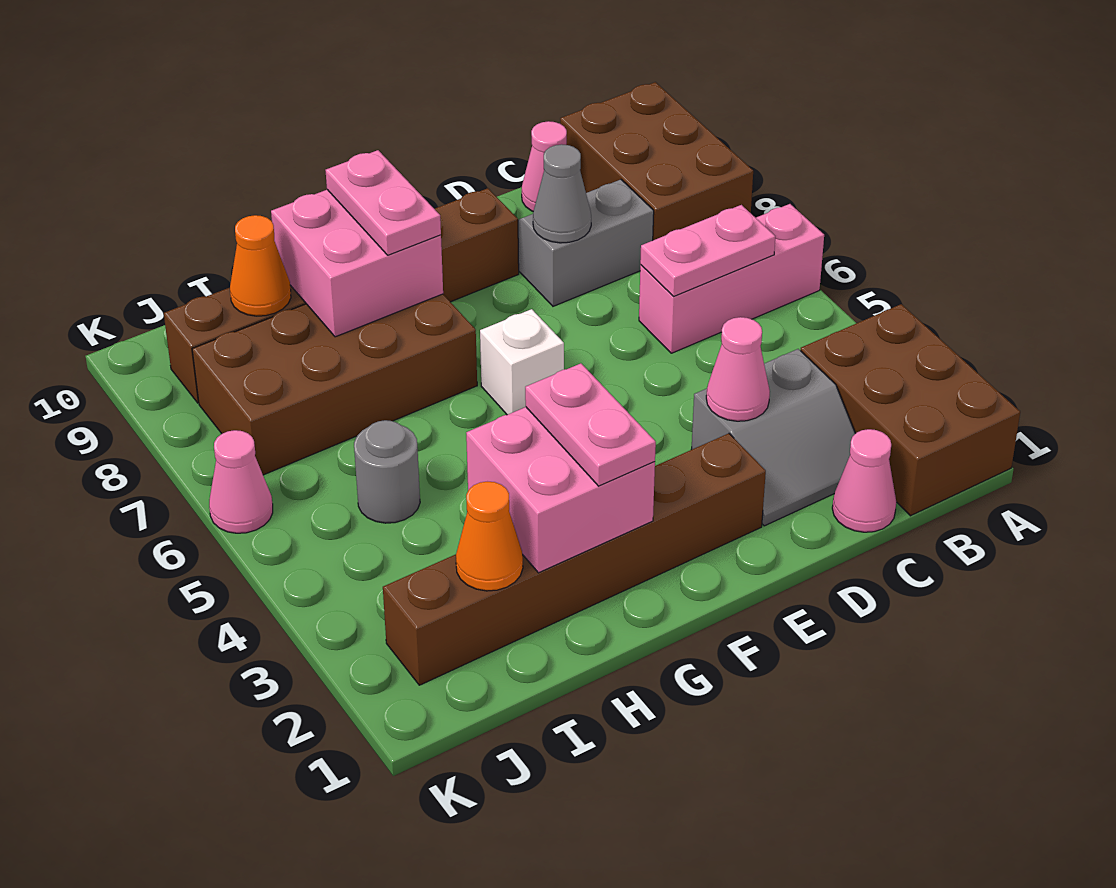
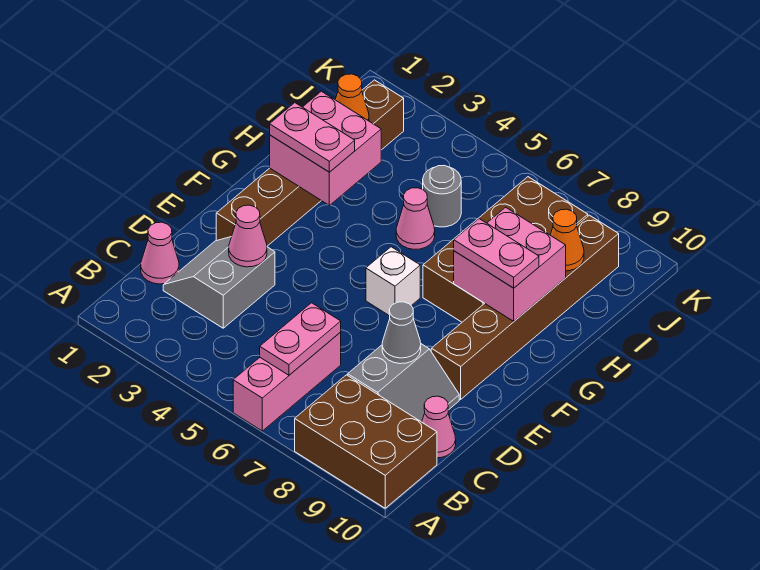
brown brick A1:B3 level 1 -> none
pink cone K6 level 1 -> pink cone H5 level 1

